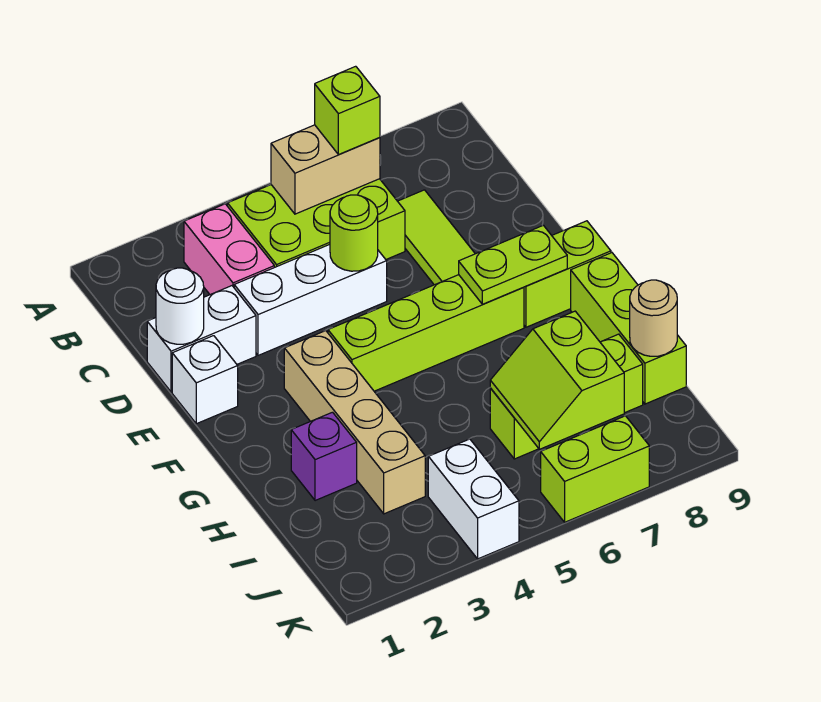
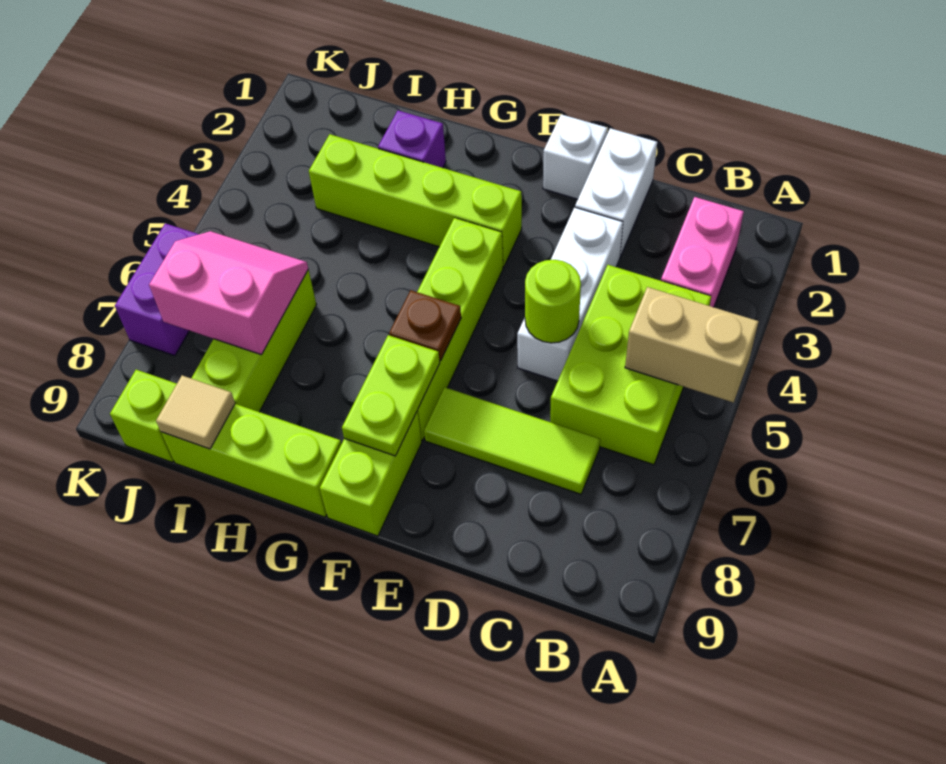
pink brick B3:C3 level 1 -> pink brick B2:B3 level 1
tan brick B5:B6 level 2 -> tan brick A5:B5 level 2
lime brick B6 level 3 -> lime brick J9 level 1
white round brick D1 level 2 -> none
tan brick F3:I3 level 1 -> lime brick F3:I3 level 1
none -> brown plate F6 level 2
lime slope I6:J7 level 2 top 7 -> pink slope I6:J7 level 2 top 7
tan round brick I9 level 2 -> tan tile I9 level 2
white brick J4:K4 level 1 -> none
lime brick K6:K7 level 1 -> purple brick K6:K7 level 1

